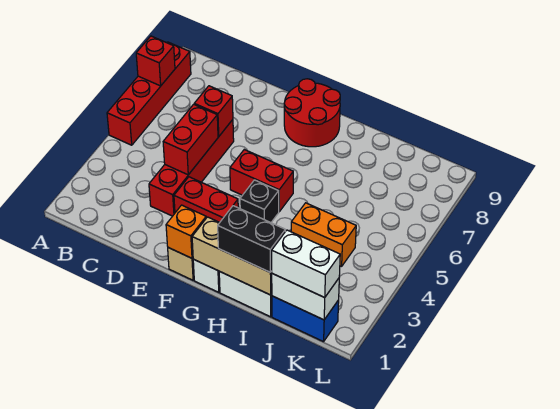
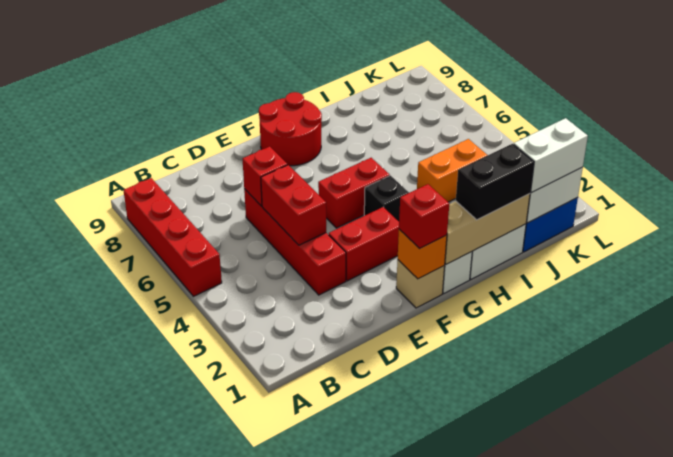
red brick A7 level 2 -> red brick F1 level 3

